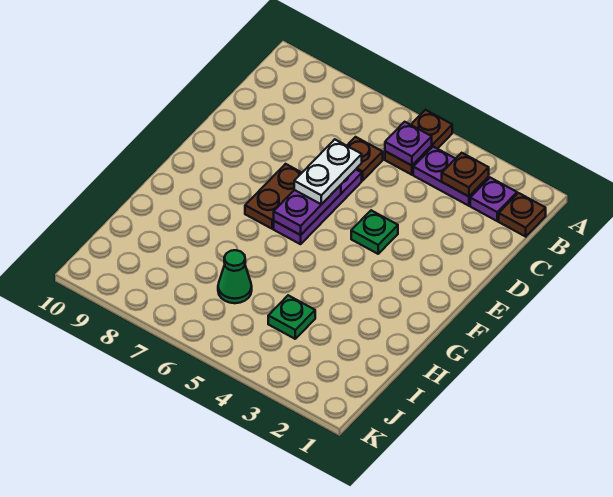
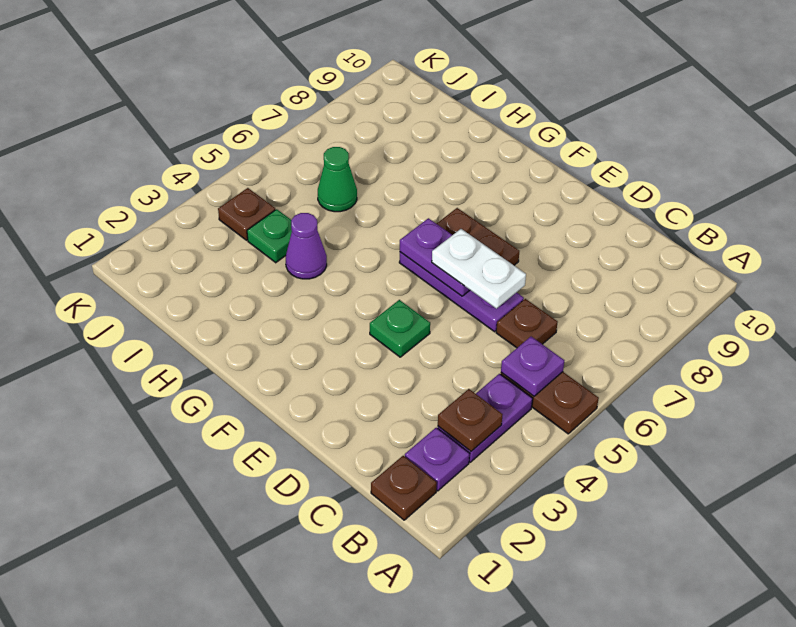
none -> purple cone H4 level 1
none -> brown plate J4 level 1

